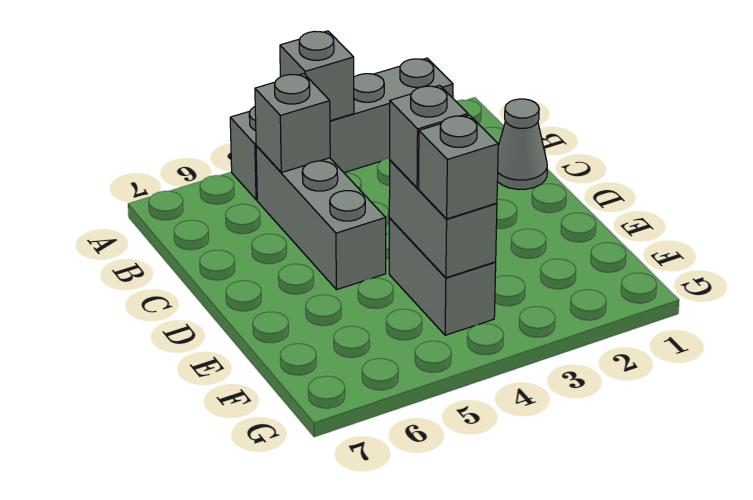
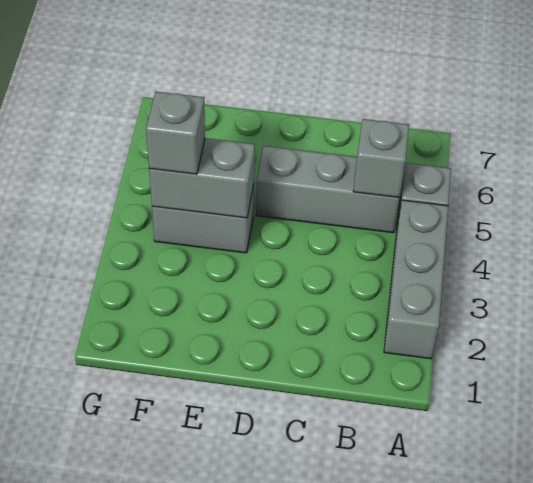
grey brick A4 level 2 -> none
grey cone C1 level 1 -> none
grey brick E4 level 3 -> none

